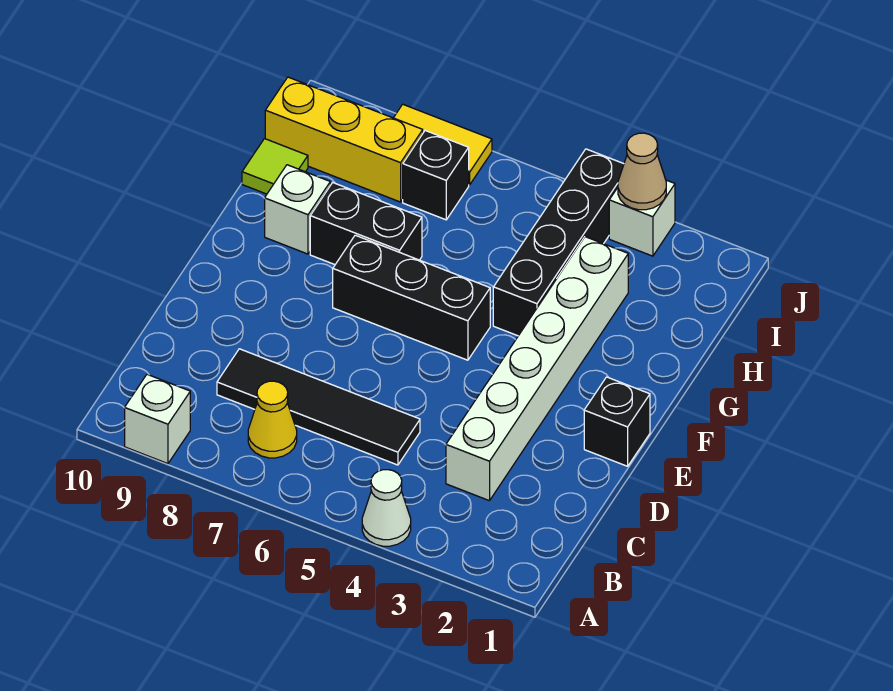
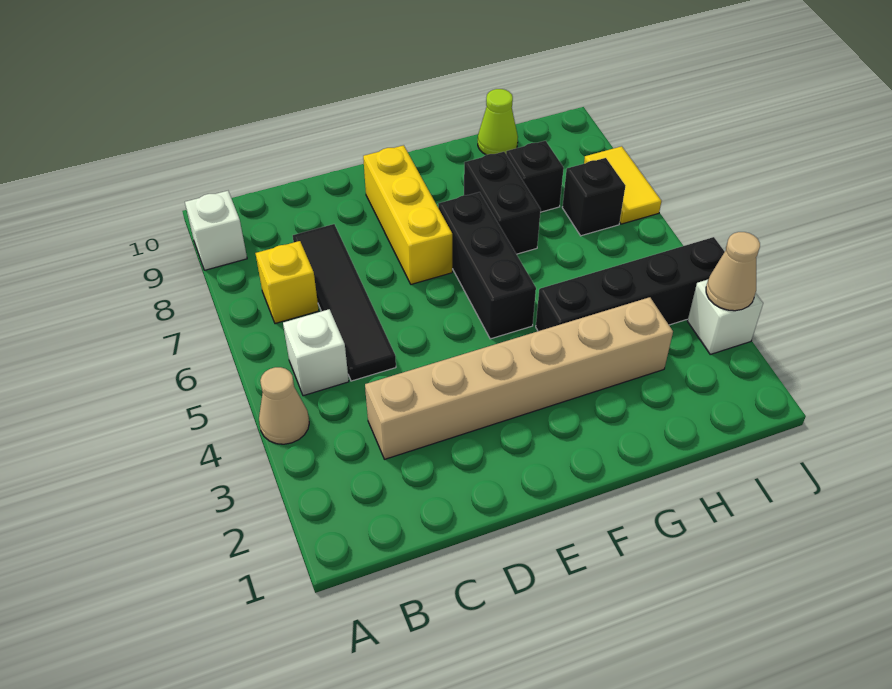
white cone A4 level 1 -> tan cone A4 level 1
yellow cone B7 level 1 -> yellow brick B7 level 1
white brick C3:H3 level 1 -> tan brick C3:H3 level 1
black brick E1 level 1 -> black brick H8 level 1
white brick G9 level 1 -> white brick B5 level 1
lime tile H10 level 1 -> lime cone H10 level 1
yellow brick I8:I10 level 1 -> yellow brick E7:E9 level 1

